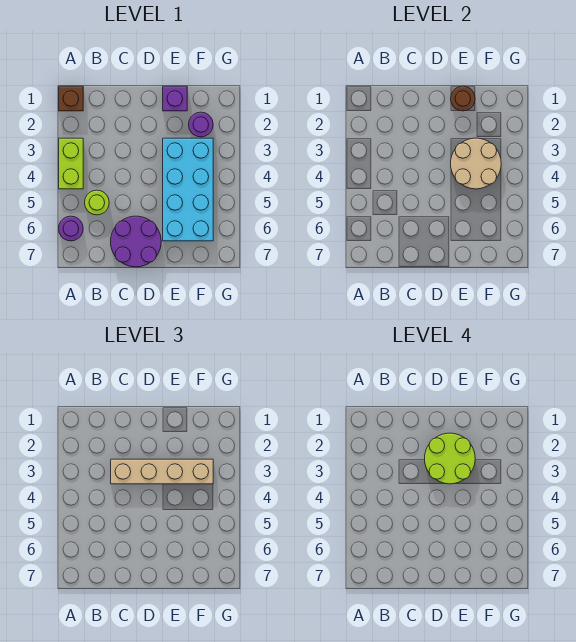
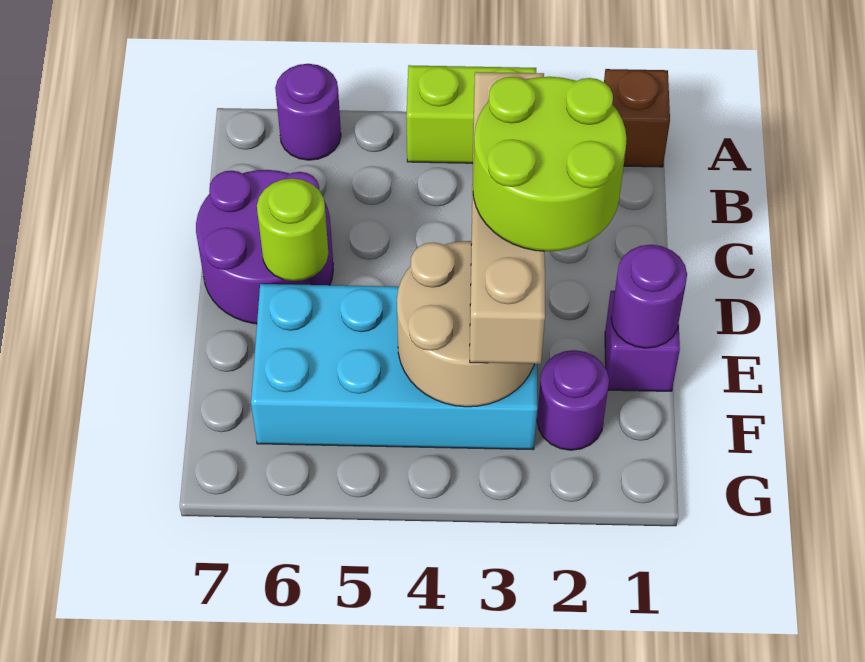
lime round brick B5 level 1 -> lime round brick D6 level 2
brown round brick E1 level 2 -> purple round brick E1 level 2

